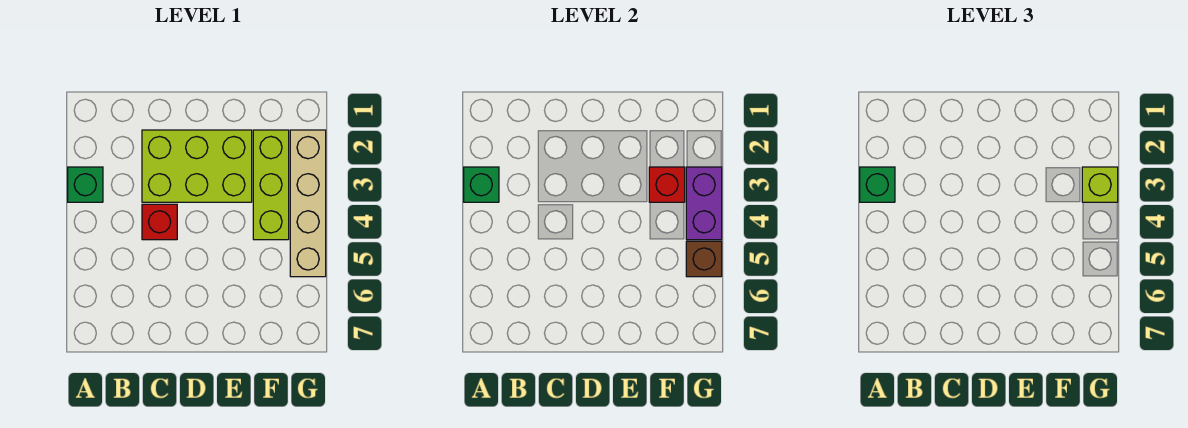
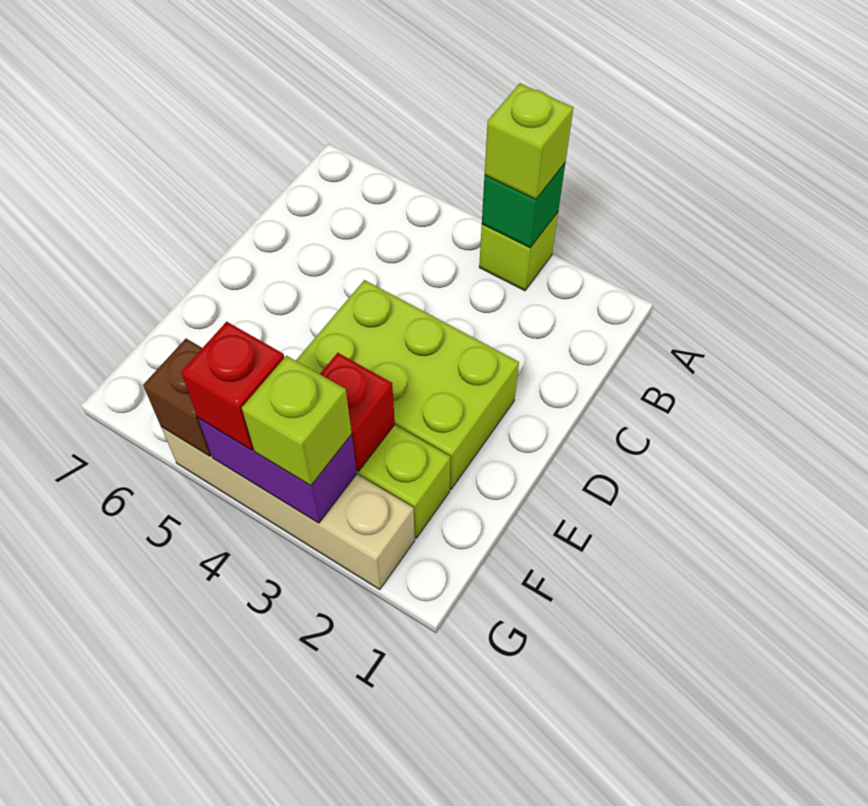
green brick A3 level 1 -> lime brick A3 level 1
green brick A3 level 3 -> lime brick A3 level 3
lime brick C2:E3 level 1 -> lime brick D2:E4 level 1
red brick C4 level 1 -> red brick G4 level 3

